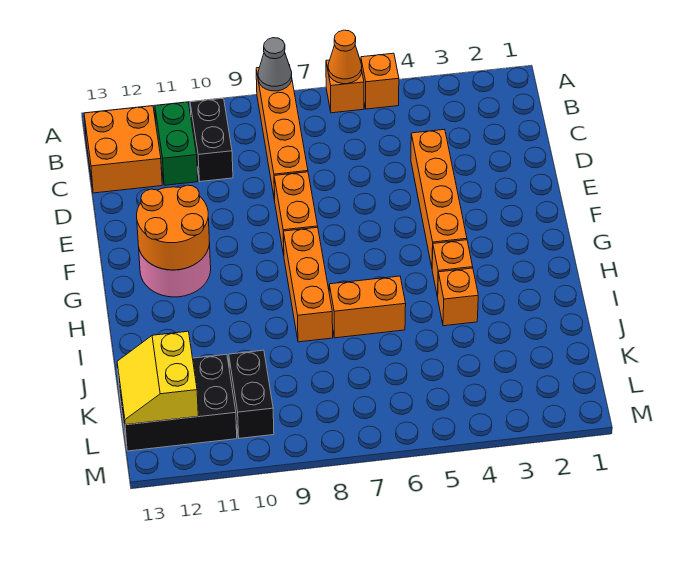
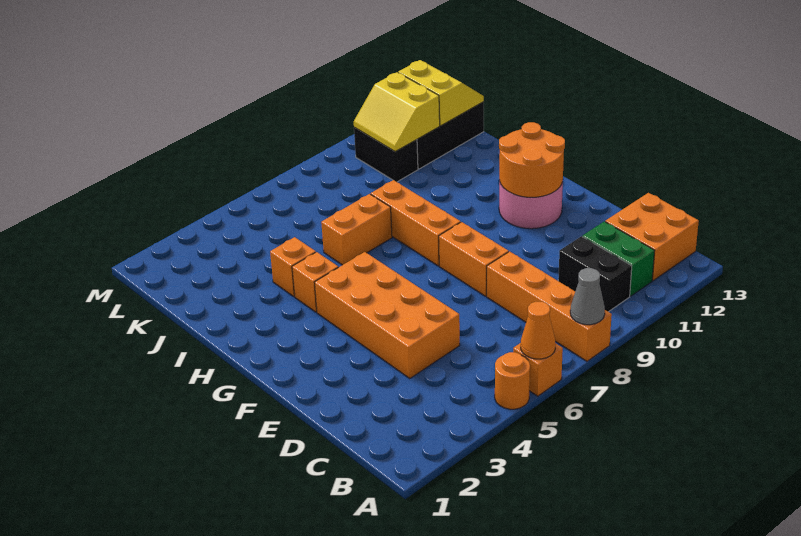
orange brick A5 level 1 -> orange round brick A5 level 1
orange brick D4:G4 level 1 -> orange brick D4:G5 level 1
none -> yellow slope K10:L11 level 2 top 11

